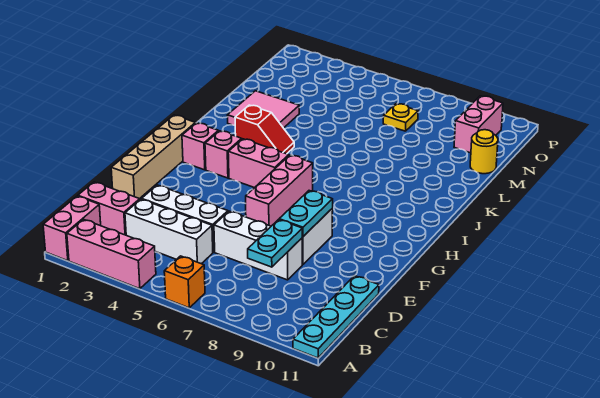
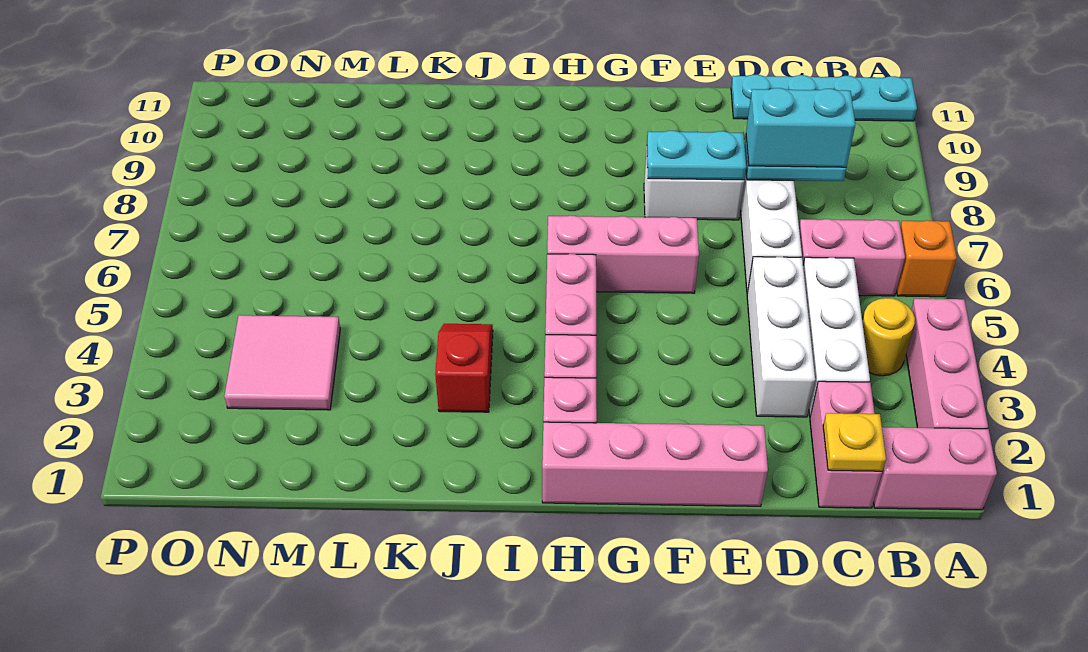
none -> cyan brick C8:D8 level 3
tan brick E1:H1 level 1 -> pink brick E1:H1 level 1
pink tile K2:L3 level 1 -> pink tile M3:N4 level 1
yellow round brick M11 level 1 -> yellow round brick B4 level 1
yellow plate N7 level 1 -> yellow plate C1 level 2
pink brick N10:O10 level 1 -> pink brick B6:C6 level 1

